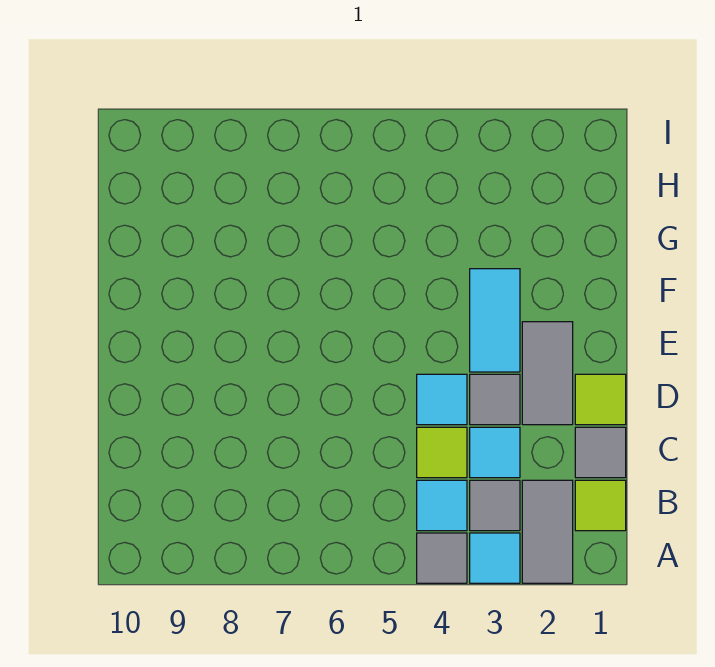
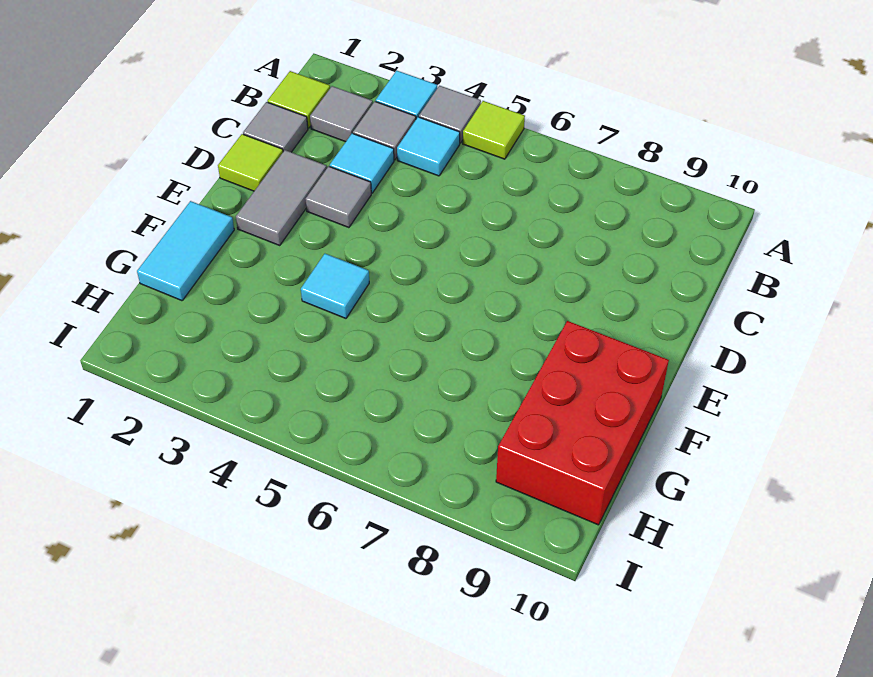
grey tile A2:B2 level 1 -> grey tile B2 level 1
lime tile C4 level 1 -> lime tile A5 level 1
cyan tile D4 level 1 -> cyan tile F4 level 1
cyan tile E3:F3 level 1 -> cyan tile F1:G1 level 1
none -> red brick F9:H10 level 1

